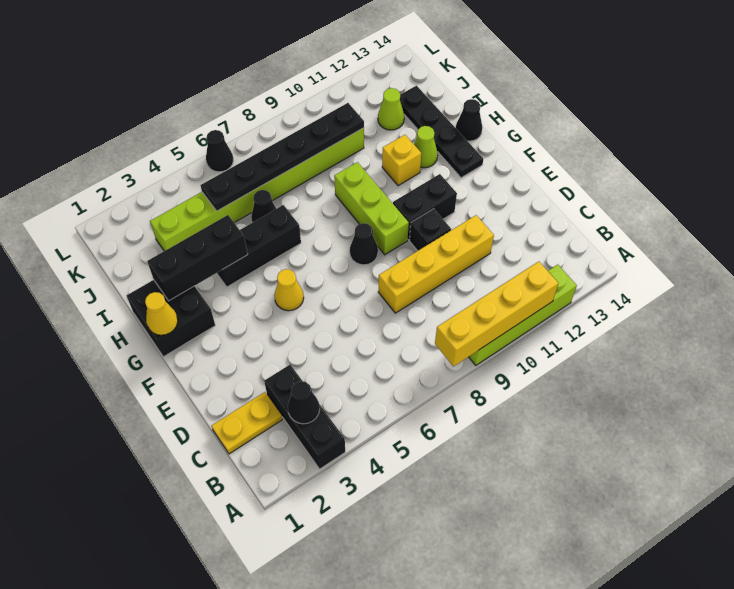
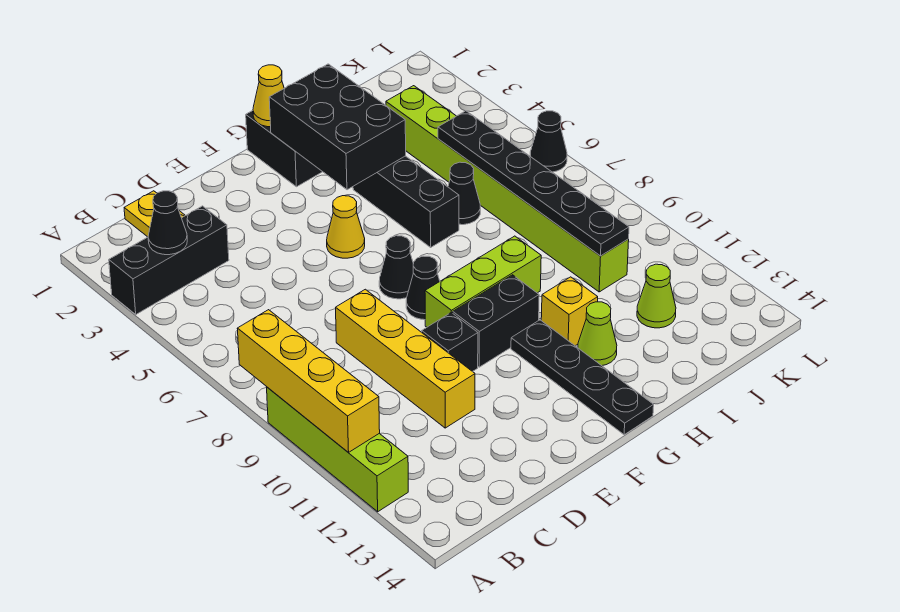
black brick F10:F11 level 1 -> black brick F10:G10 level 1
black plate G13:J13 level 1 -> black plate G11:G14 level 1
black brick H2:H4 level 2 -> black brick G2:H4 level 2
black cone H14 level 1 -> black cone F7 level 1

